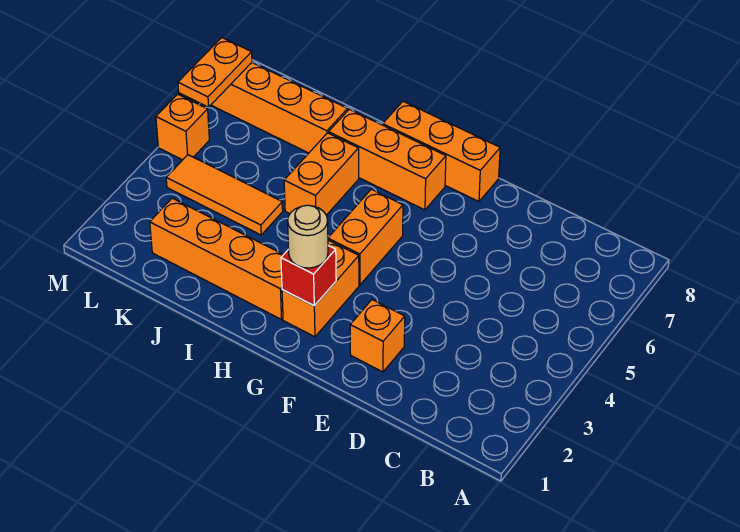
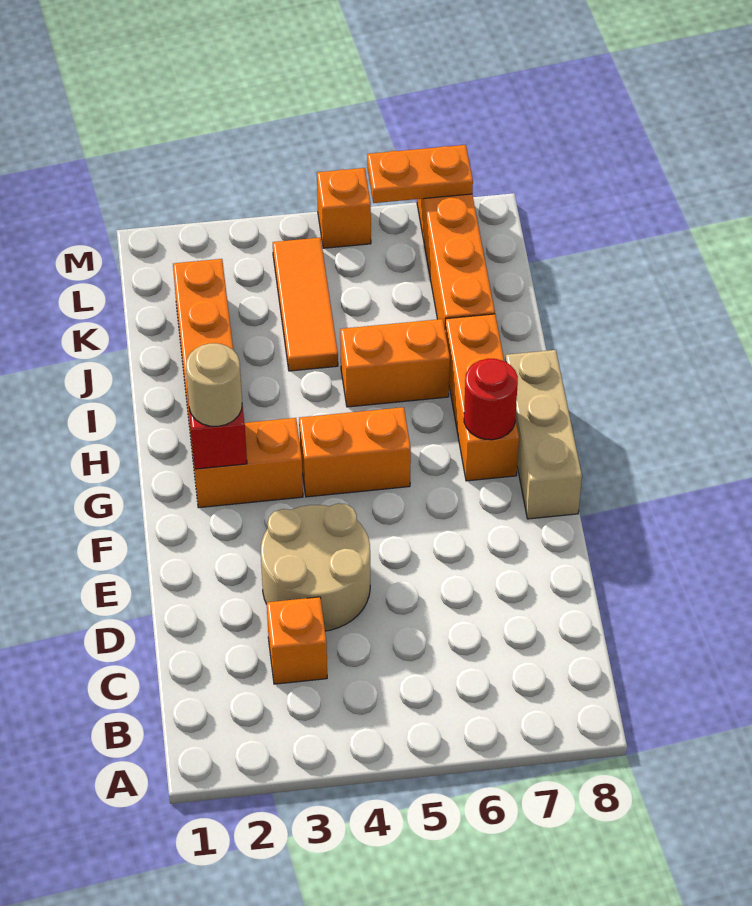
none -> tan round brick D3:E4 level 1
orange brick E2 level 1 -> orange brick C3 level 1
orange brick F8:H8 level 1 -> tan brick F8:H8 level 1
none -> red round brick G7 level 2

